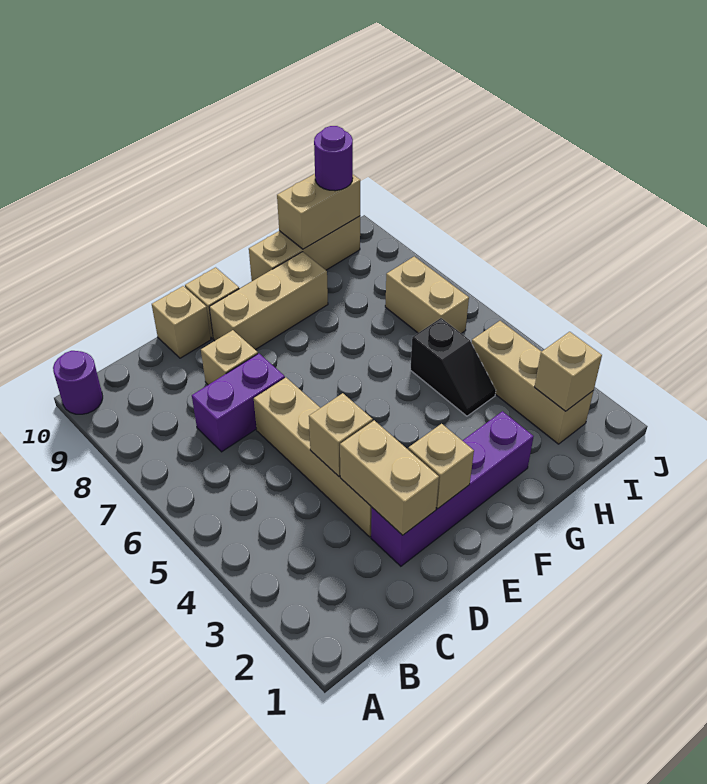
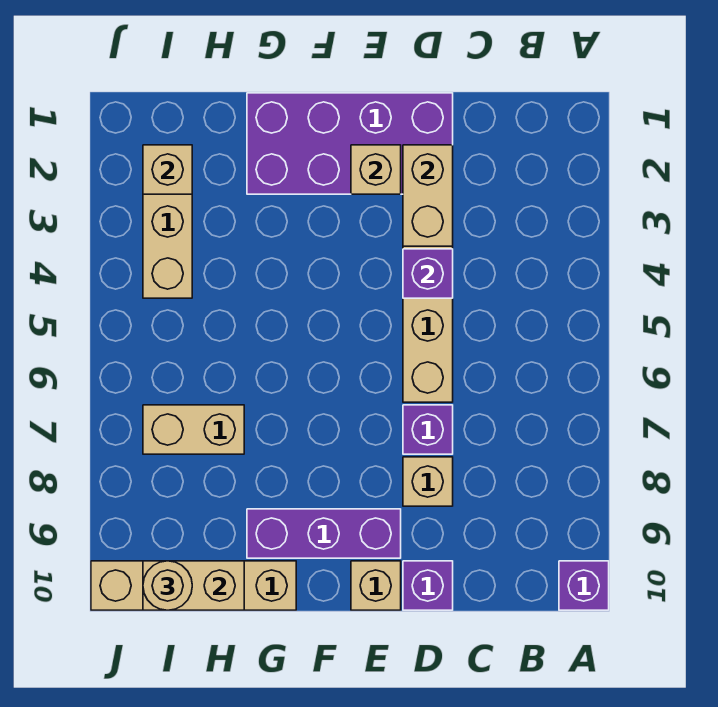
purple round brick A10 level 1 -> purple brick A10 level 1
purple brick C7:D7 level 1 -> purple brick D7 level 1
purple brick D2:G2 level 1 -> purple brick D1:G2 level 1
tan brick D4 level 2 -> purple brick D4 level 2
tan brick D10 level 1 -> purple brick D10 level 1
tan brick E9:G9 level 1 -> purple brick E9:G9 level 1
tan brick G10:I10 level 1 -> tan brick G10:J10 level 1
black slope H4:H5 level 1 top 5 -> none
tan brick I6:I7 level 1 -> tan brick H7:I7 level 1
purple round brick I10 level 3 -> tan round brick I10 level 3

